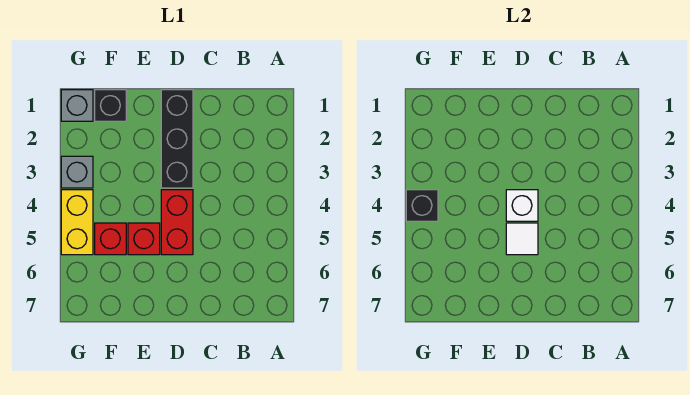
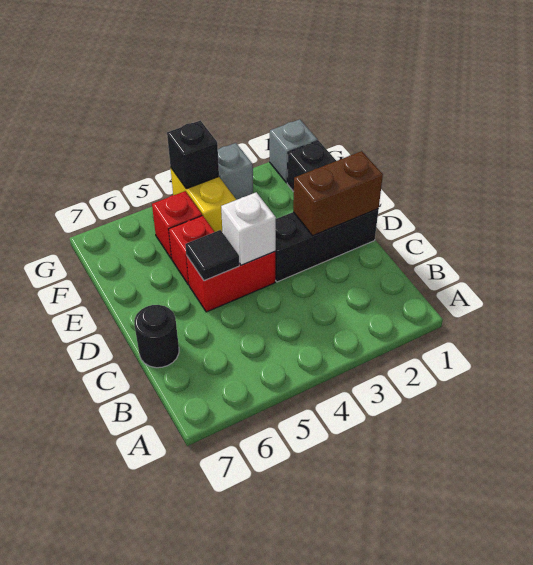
none -> black round brick C7 level 1
none -> brown brick D1:D2 level 2
white tile D5 level 2 -> black tile D5 level 2
yellow brick G4:G5 level 1 -> yellow brick F4:G4 level 1

